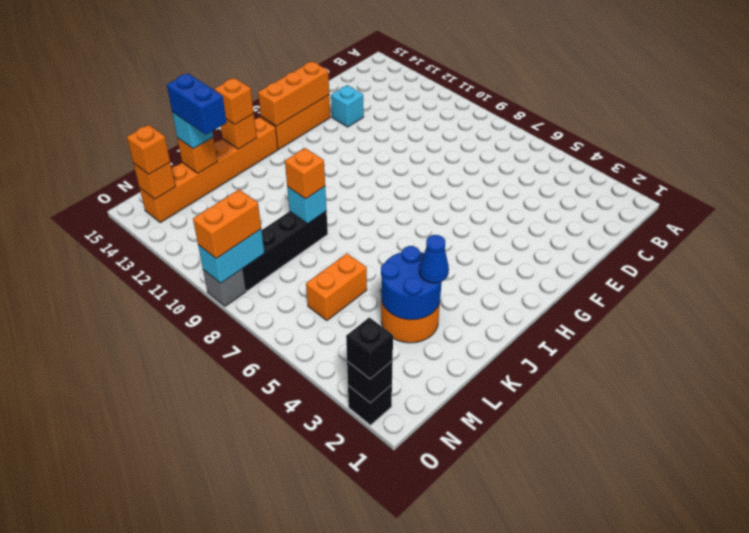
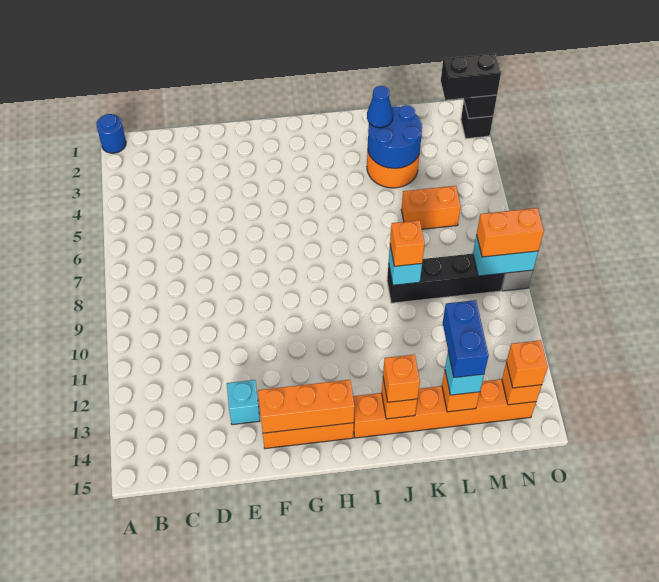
none -> blue round brick A1 level 1
black brick O2 level 3 -> black brick N2:O2 level 3

